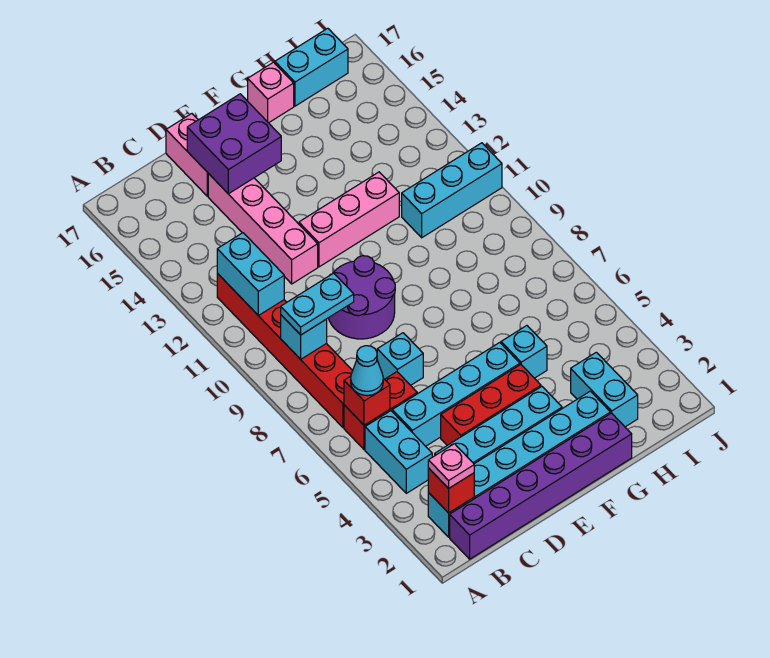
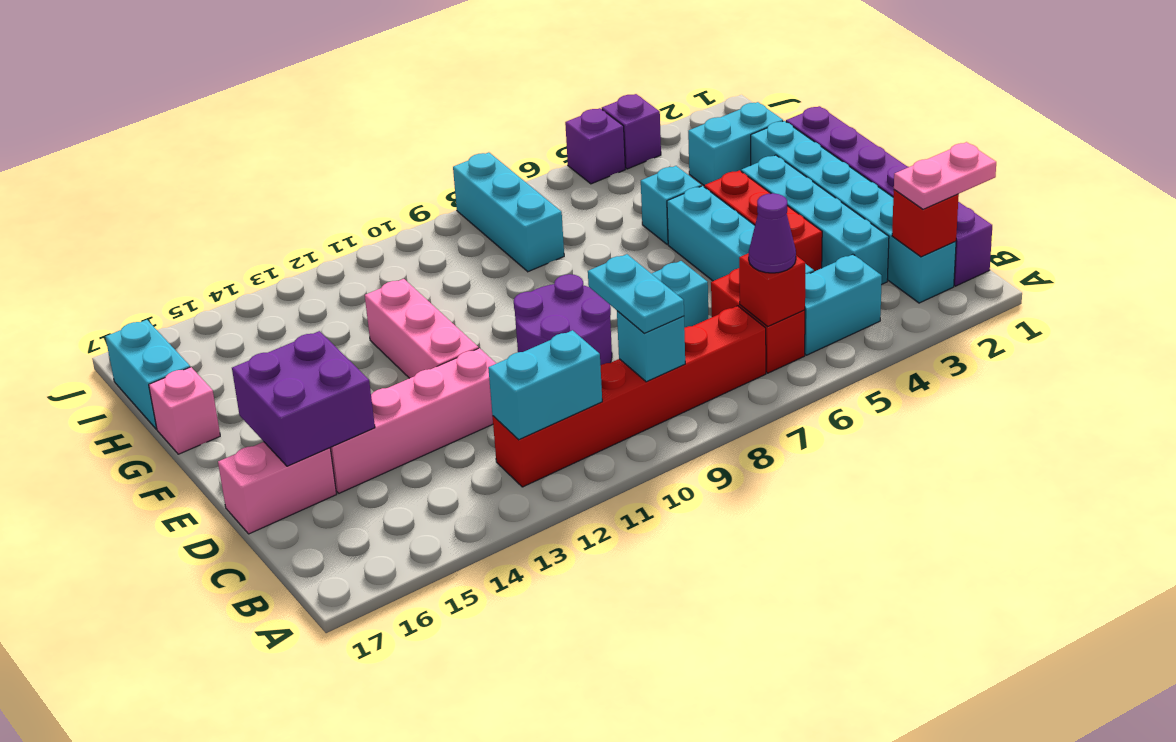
pink plate B2 level 3 -> pink plate B1:B2 level 3
cyan cone B6 level 3 -> purple cone B6 level 3
cyan brick H11:J11 level 1 -> cyan brick H8:J8 level 1
none -> purple brick J4 level 1
none -> purple brick J5 level 1

